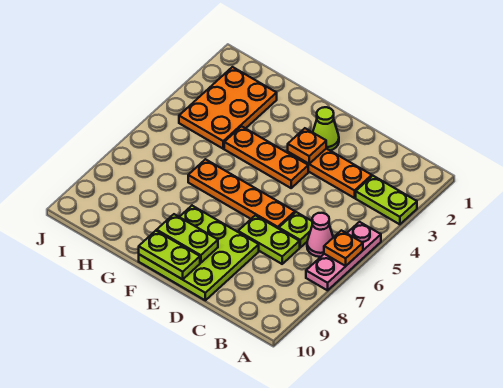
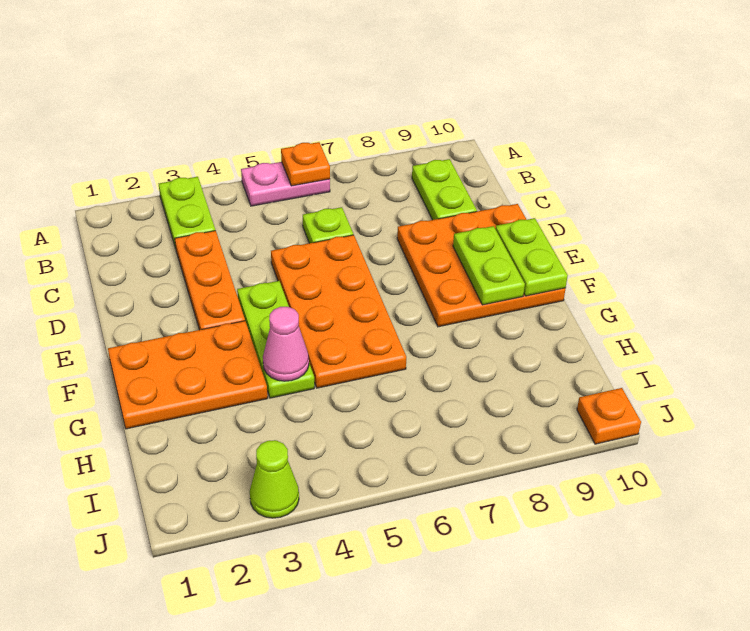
pink plate A5:A7 level 1 -> pink plate A5:A6 level 1
pink cone B6 level 1 -> pink cone G4 level 2
lime plate C7:D7 level 1 -> lime plate B9:C9 level 1
orange plate D6:G6 level 1 -> orange plate D5:G6 level 1
lime plate D8:F10 level 1 -> orange plate D8:F10 level 1
lime cone E2 level 1 -> lime cone J3 level 1
orange plate E3 level 2 -> orange plate J10 level 1
orange plate E4:G4 level 1 -> lime plate E4:G4 level 1
orange plate H2:I4 level 1 -> orange plate F1:G3 level 1

